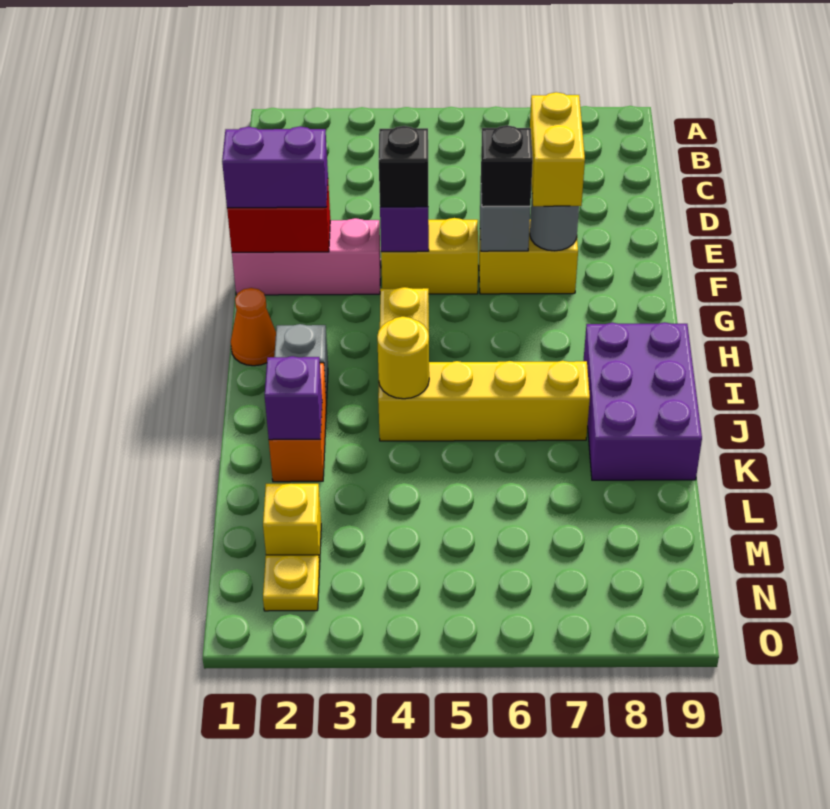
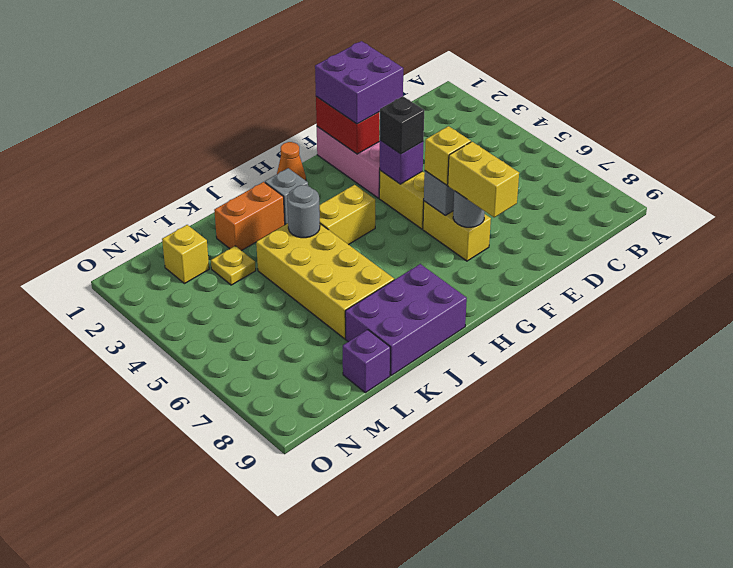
yellow brick E7:F7 level 3 -> yellow brick F7:F8 level 3
purple brick F1:F2 level 3 -> purple brick E1:F2 level 3
black brick F6 level 3 -> yellow brick F6 level 3
yellow brick J4:J7 level 1 -> yellow brick J4:K7 level 1
yellow round brick J4 level 2 -> grey round brick J4 level 2
purple brick K2 level 2 -> purple brick L9 level 1
yellow plate N2 level 1 -> yellow plate L3 level 1

